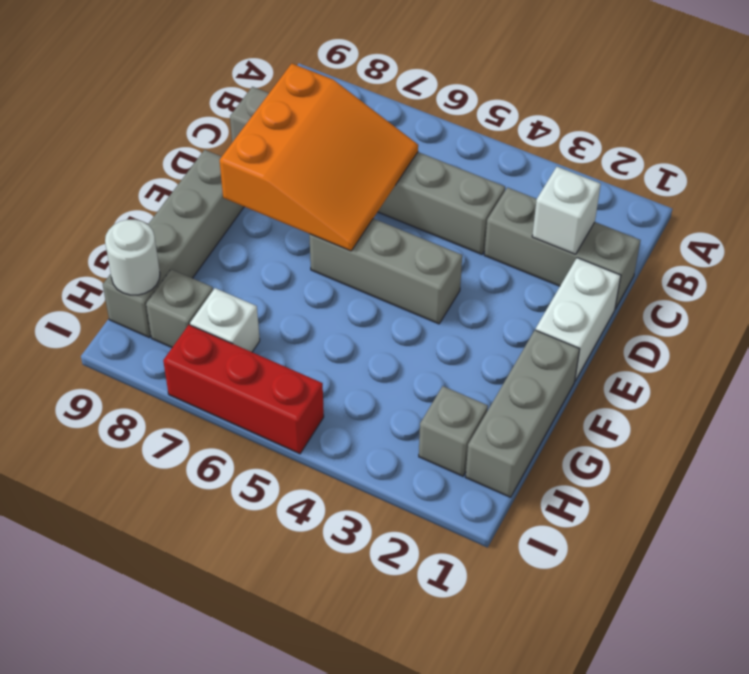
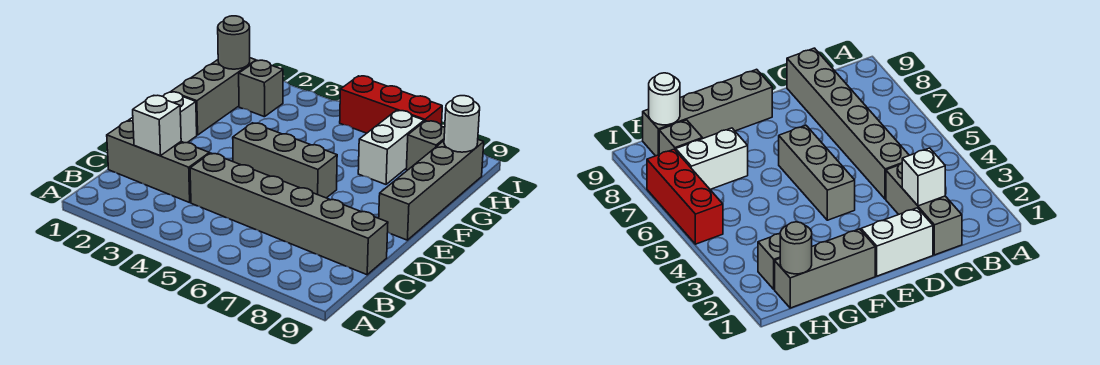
orange slope C6:E8 level 2 top 8 -> none
none -> grey round brick H1 level 2
white brick H7 level 1 -> white brick G7:H7 level 1

